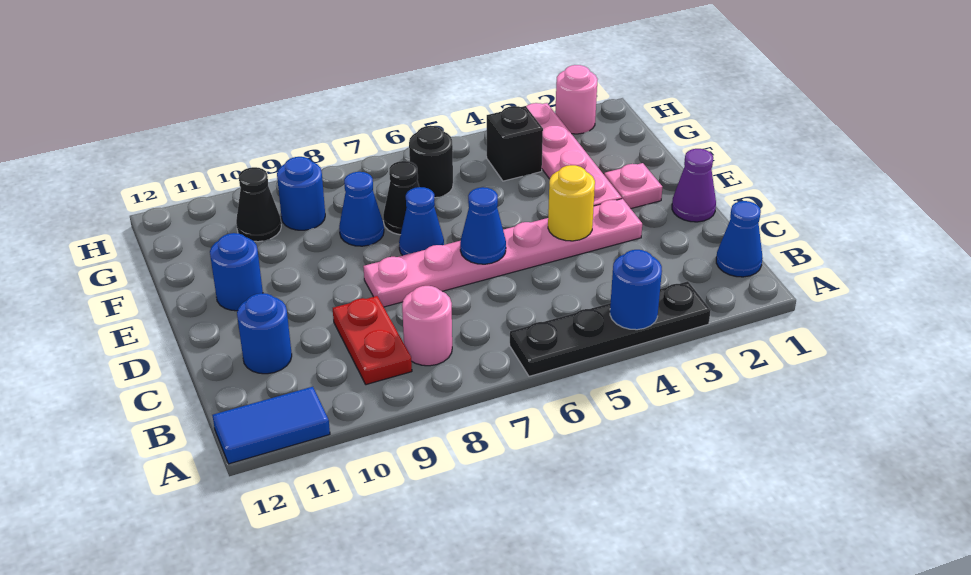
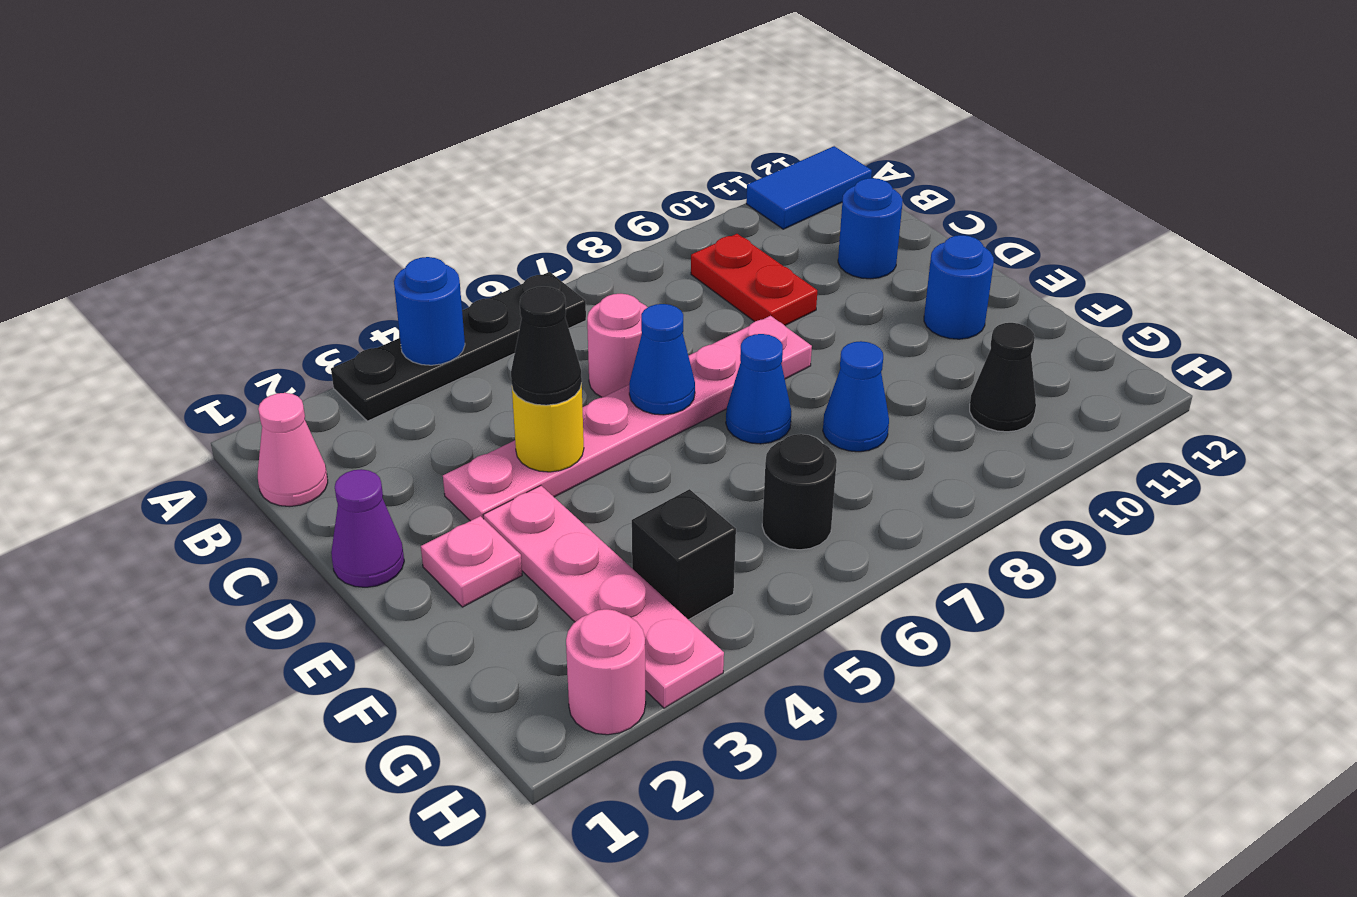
blue cone B1 level 1 -> pink cone B1 level 1
pink round brick B8 level 1 -> pink round brick C6 level 1
black cone F7 level 1 -> black cone D4 level 3
blue round brick G9 level 1 -> none

